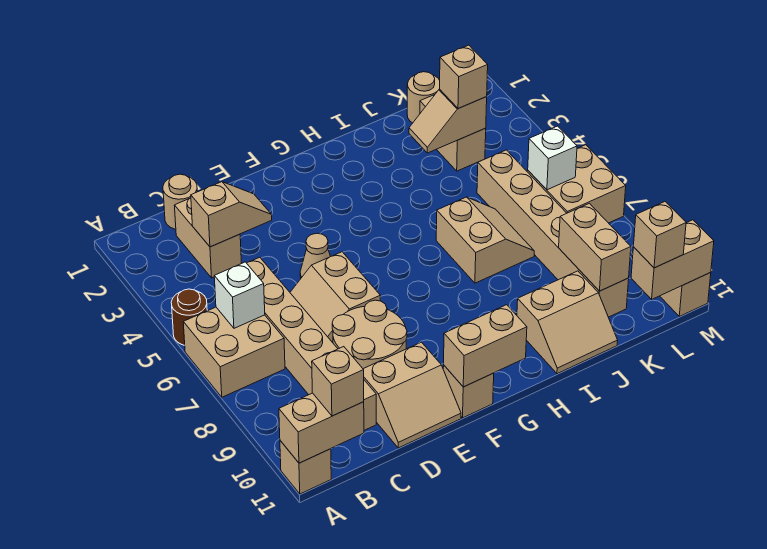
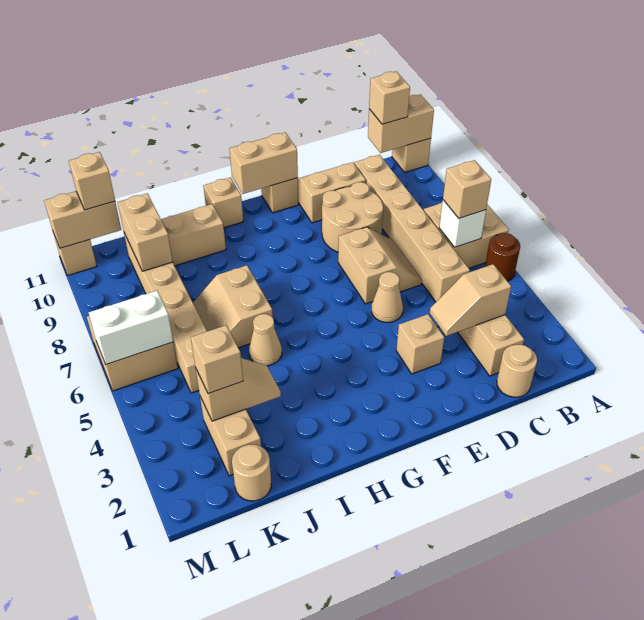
none -> tan brick B6 level 3
none -> tan brick E3 level 1
none -> tan brick H11 level 1
none -> tan cone I5 level 1
white brick L6 level 2 -> white brick L6:M6 level 2

